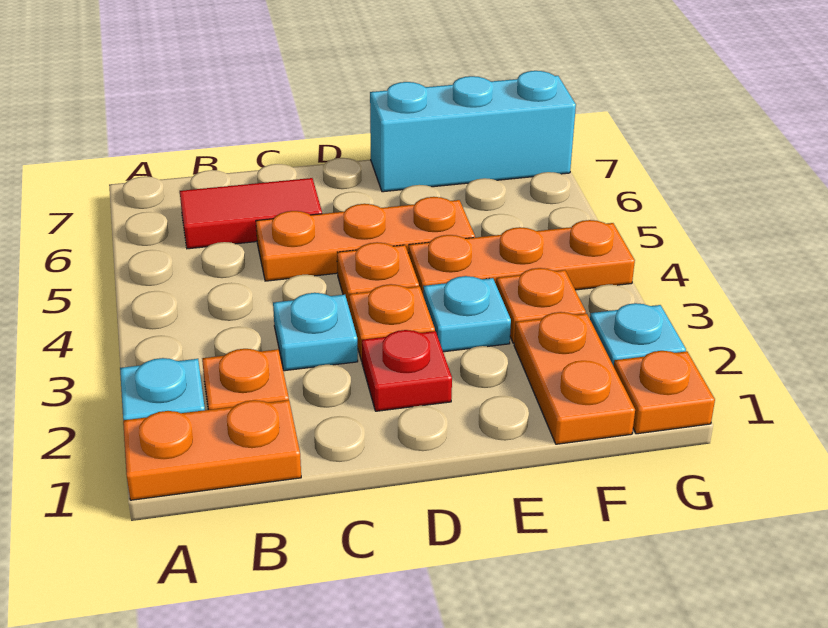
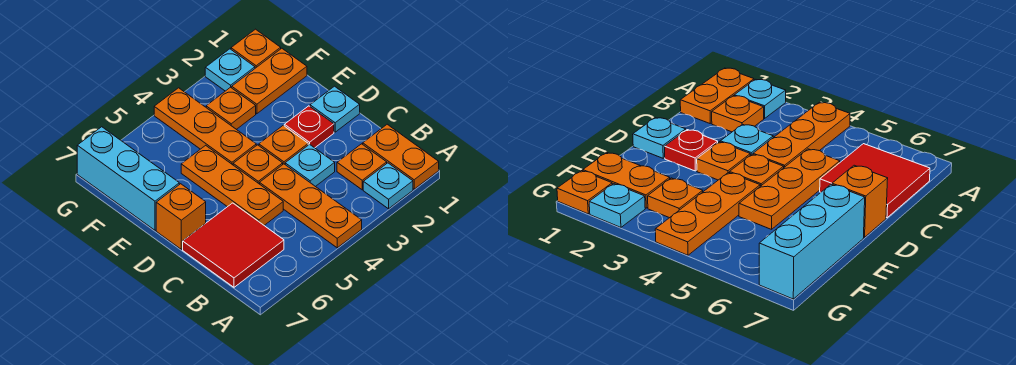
none -> orange plate A4:C4 level 1
red tile B6:C6 level 1 -> red tile B6:C7 level 1
none -> orange brick D7 level 1
cyan plate E3 level 1 -> cyan plate D1 level 1

